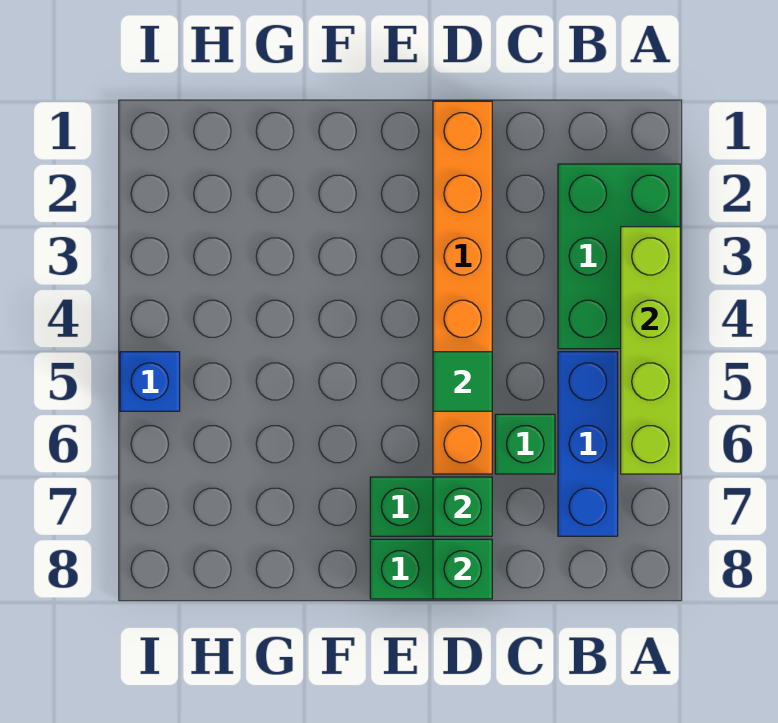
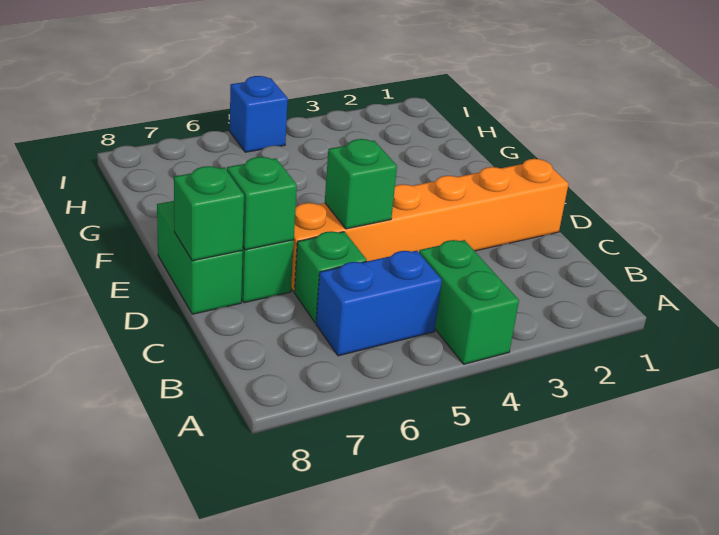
green brick A2:B4 level 1 -> green brick A4:B4 level 1
lime brick A3:A6 level 2 -> none
blue brick B5:B7 level 1 -> blue brick B5:B6 level 1
green tile D5 level 2 -> green brick D5 level 2

